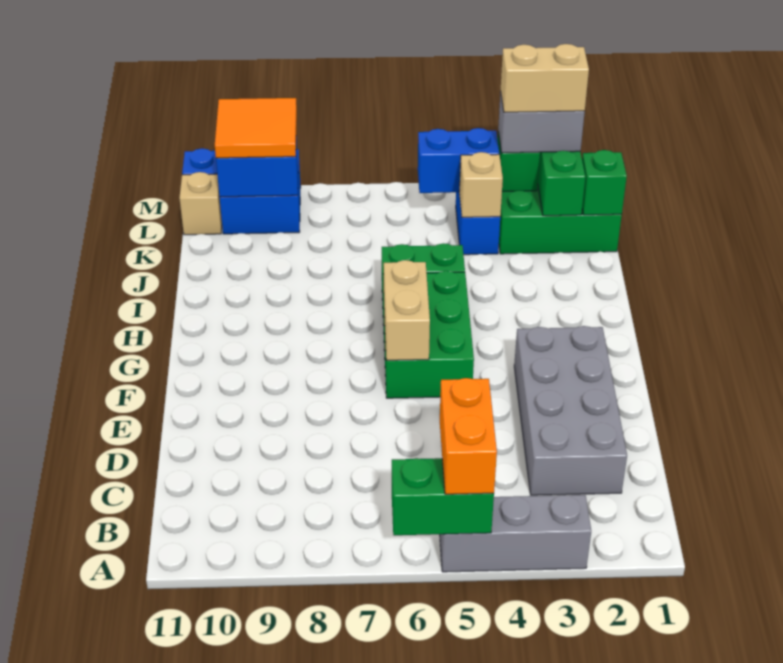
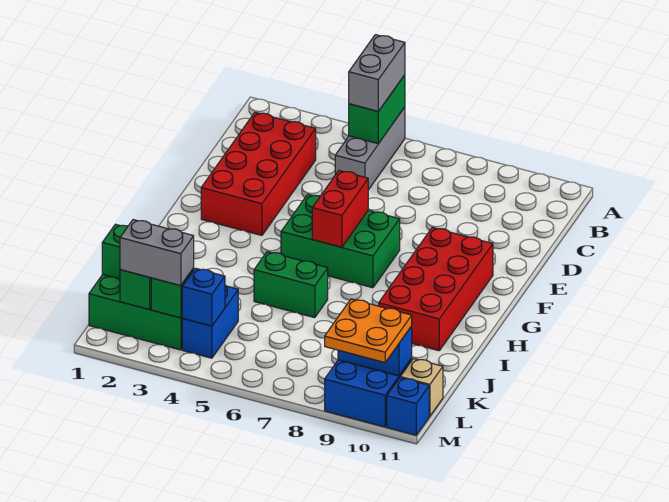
grey brick A3:A5 level 1 -> grey brick A5:C5 level 1
green brick A5:A6 level 2 -> green brick A5:B5 level 2
orange brick A5:B5 level 3 -> grey brick A5:B5 level 3
grey brick C2:F3 level 1 -> red brick C2:F3 level 1
green brick F5:H6 level 1 -> green brick F5:G7 level 1
tan brick F6:G6 level 2 -> red brick F6:G6 level 2
none -> red brick F9:I10 level 1
tan brick K4 level 2 -> none
tan brick L2:L3 level 4 -> none
blue brick L4:L5 level 2 -> blue brick L4 level 2
orange tile L9:M10 level 3 -> orange plate L9:M10 level 3

